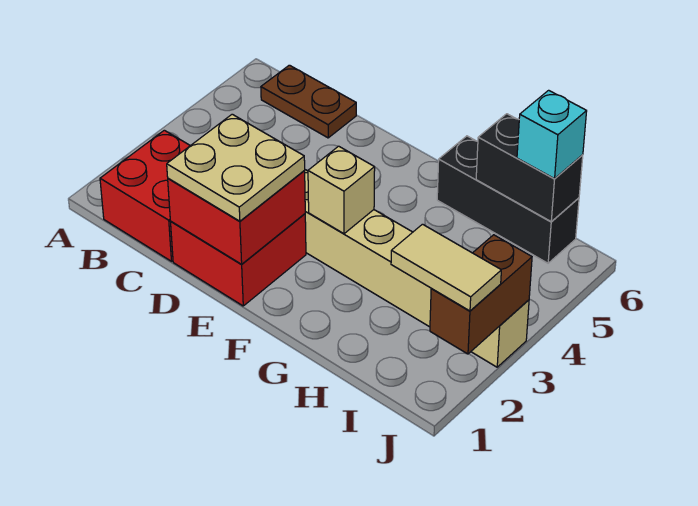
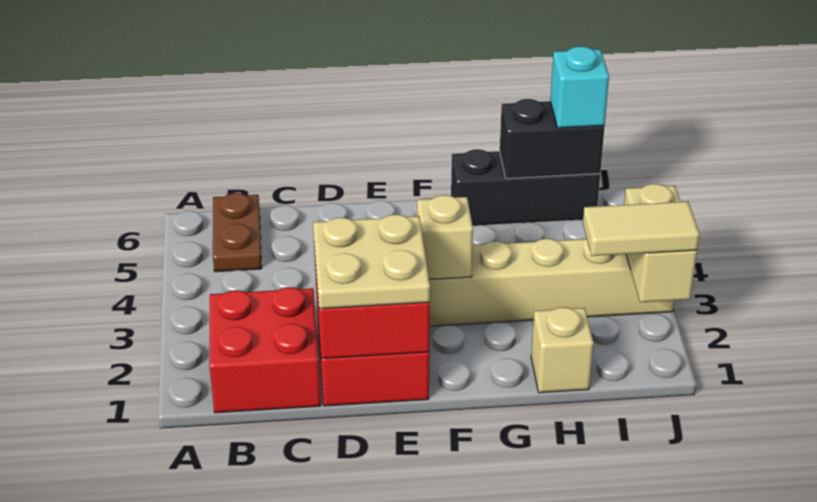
brown plate B6:C6 level 1 -> brown plate B5:B6 level 1
none -> tan brick H1 level 1
brown brick J2:J3 level 2 -> tan brick J2:J3 level 2

